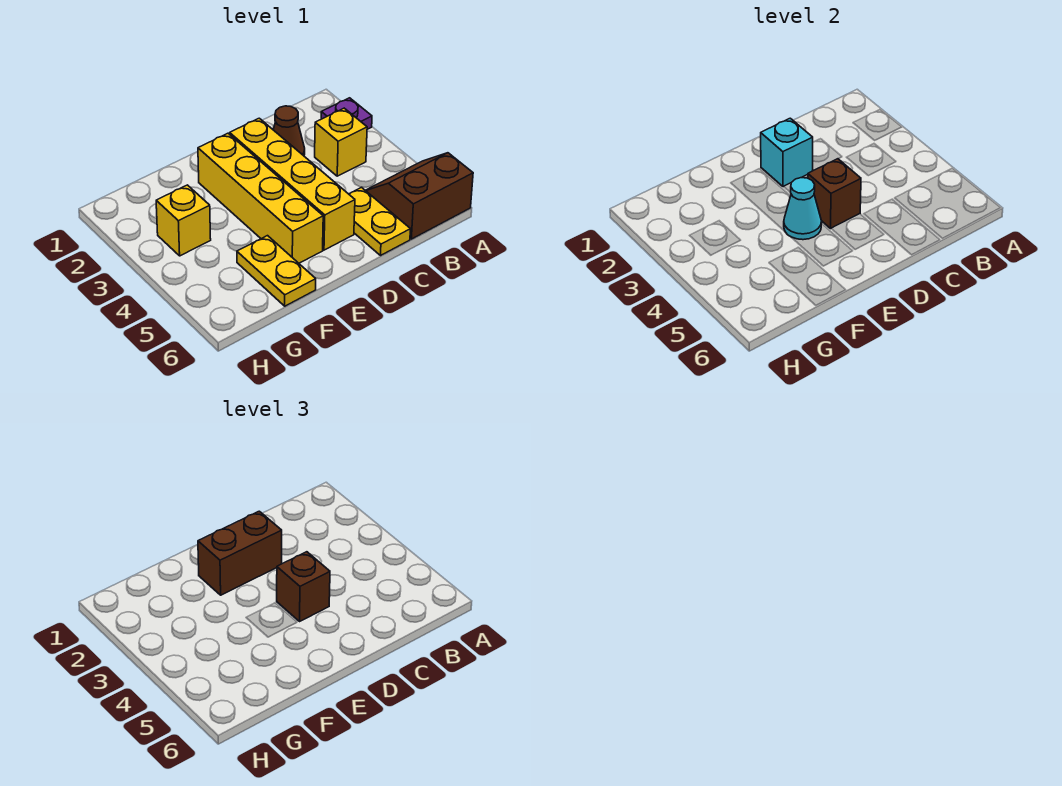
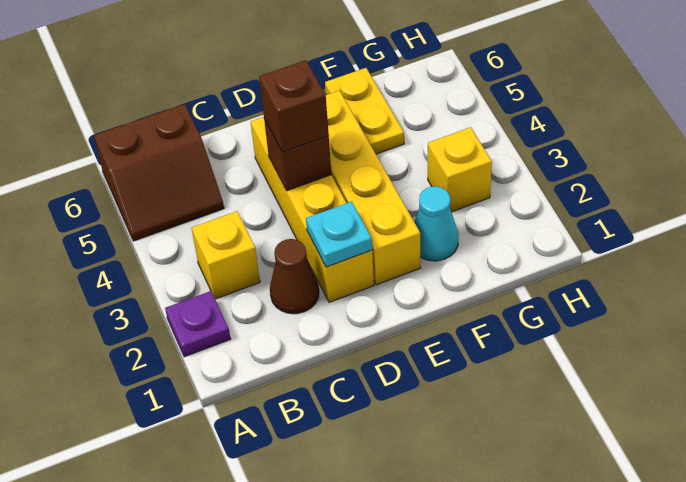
yellow plate C5:C6 level 1 -> none
cyan brick D2 level 2 -> cyan plate D2 level 2
brown brick D2:E2 level 3 -> none
cyan cone E4 level 2 -> cyan cone F2 level 1

